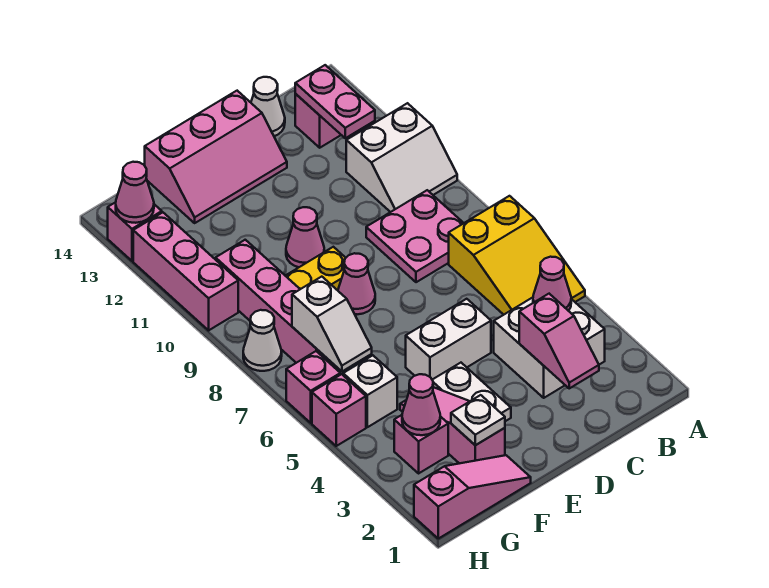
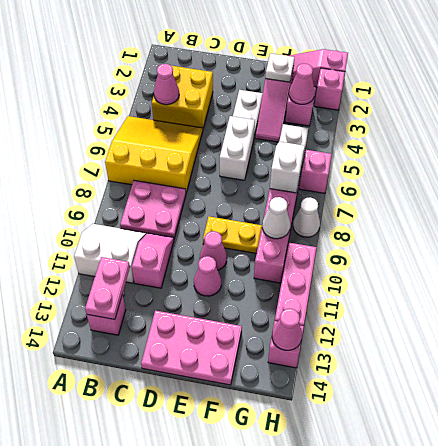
yellow slope A5:B7 level 1 top 7 -> yellow slope A5:C7 level 1 top 7
white brick B3:C4 level 1 -> yellow brick B3:C4 level 1
pink slope C2:C3 level 2 top 3 -> pink slope C10:C11 level 1 top 11
white cone C14 level 1 -> white cone G9 level 2
white brick D5:E5 level 1 -> white brick E5:E6 level 1
pink slope D13:F14 level 1 top 14 -> pink plate D13:F14 level 1
pink cone E8 level 1 -> pink cone E11 level 1
pink brick H5 level 1 -> pink brick H2 level 1

